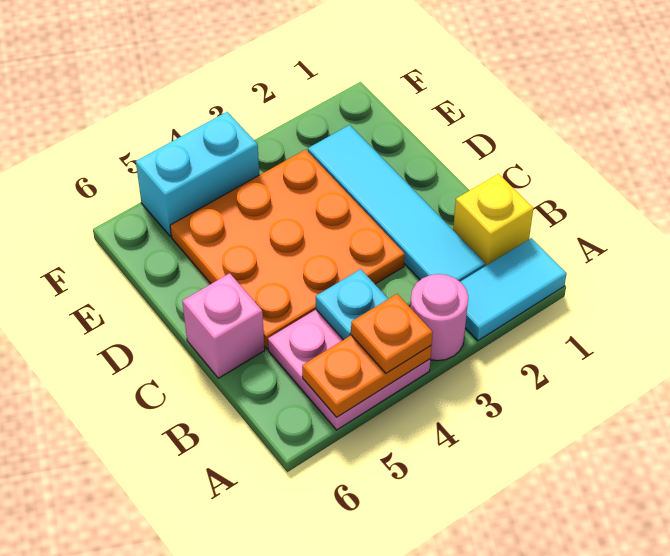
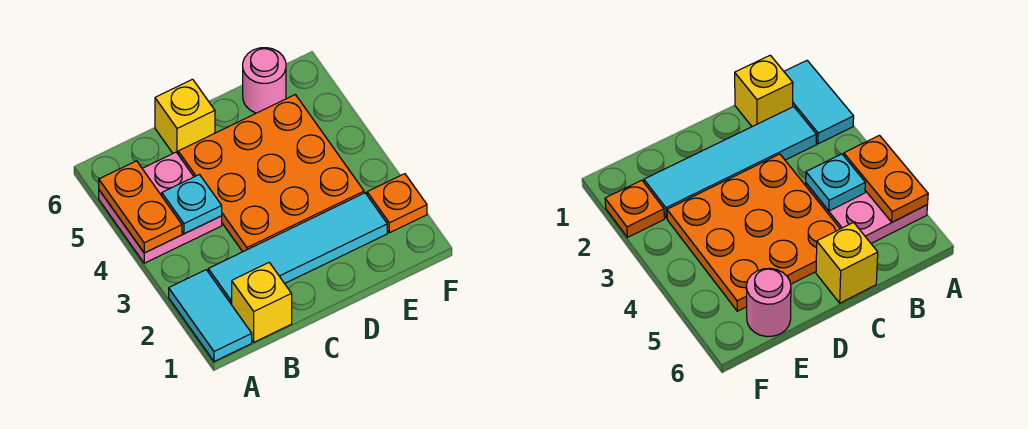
pink round brick A3 level 1 -> pink round brick E6 level 1
orange plate A4 level 3 -> orange plate F2 level 1
pink brick C6 level 1 -> yellow brick C6 level 1
cyan brick F4:F5 level 1 -> none

